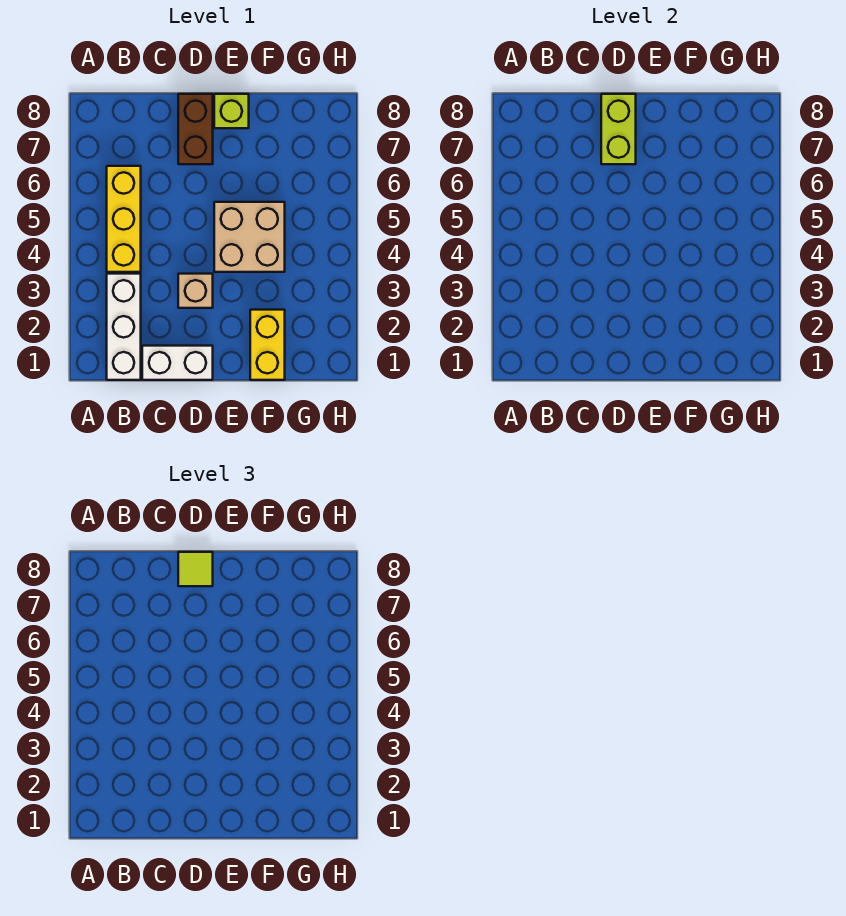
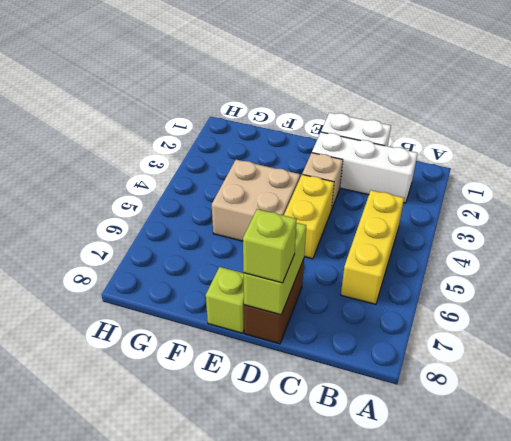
white brick B1:B3 level 1 -> white brick B2:D2 level 1
lime tile D8 level 3 -> lime brick D8 level 3
yellow brick F1:F2 level 1 -> yellow brick D4:D5 level 1

